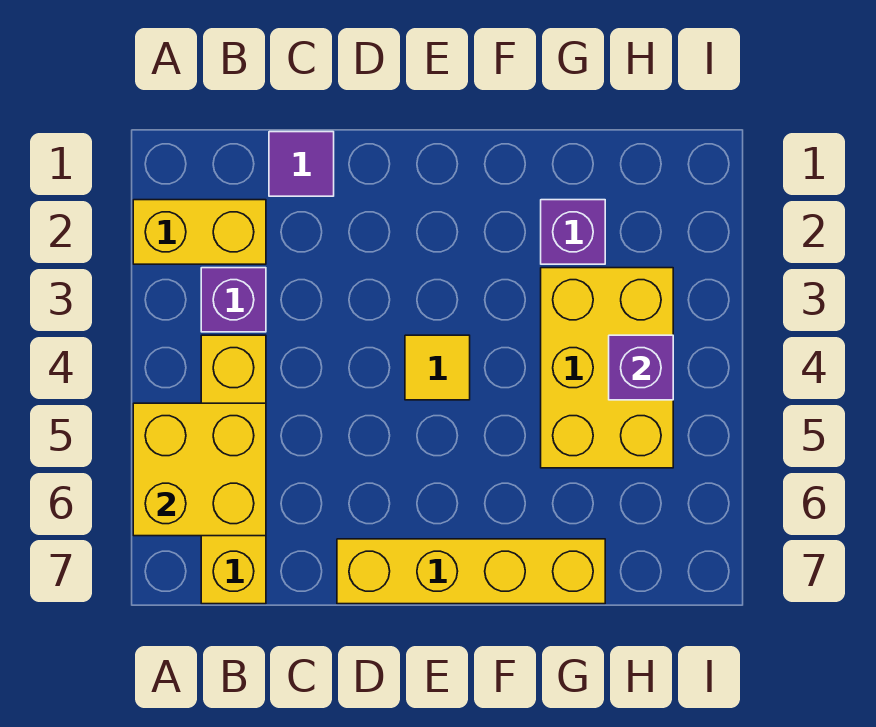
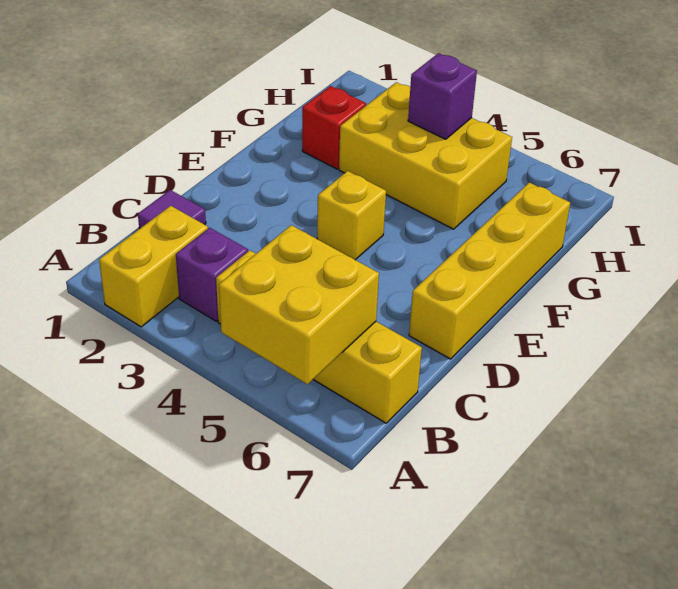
yellow tile E4 level 1 -> yellow brick E4 level 1
purple brick G2 level 1 -> red brick G2 level 1

